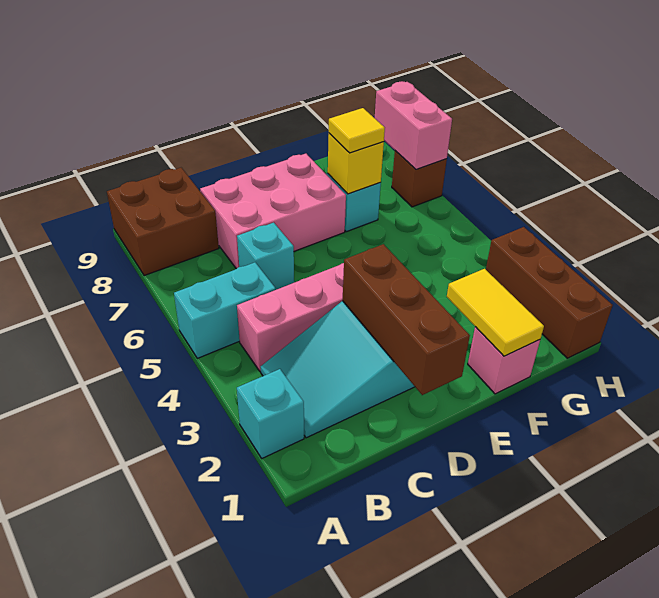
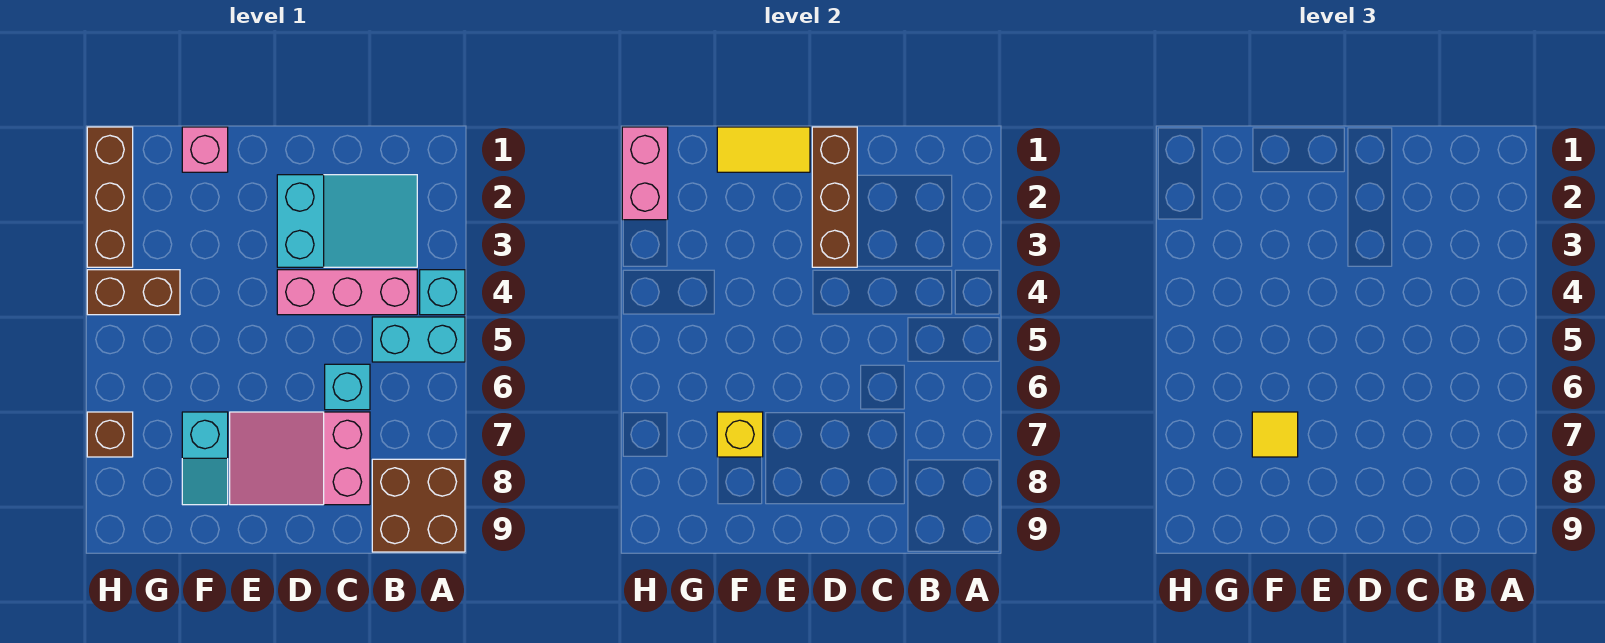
cyan brick A2 level 1 -> cyan brick A4 level 1
pink brick C7:E8 level 1 -> pink slope C7:E8 level 1 top C
yellow tile F1:F2 level 2 -> yellow tile E1:F1 level 2
none -> brown brick G4:H4 level 1
pink brick H7:H8 level 2 -> pink brick H1:H2 level 2

